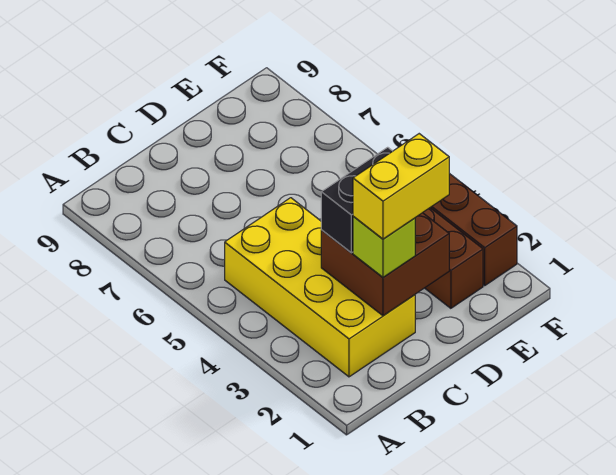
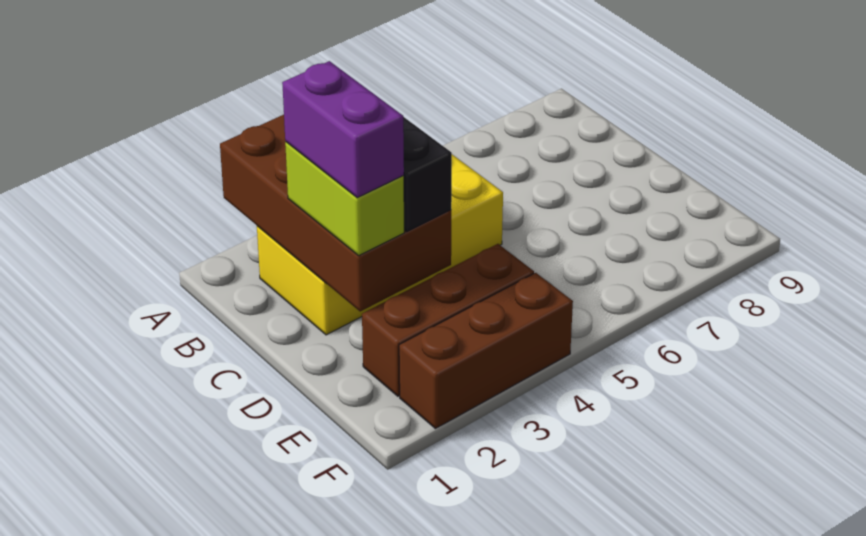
brown brick C2:D3 level 2 -> brown brick A2:D3 level 2
lime brick C2 level 3 -> lime brick C2:D2 level 3
yellow brick C2:D2 level 4 -> purple brick C2:D2 level 4

